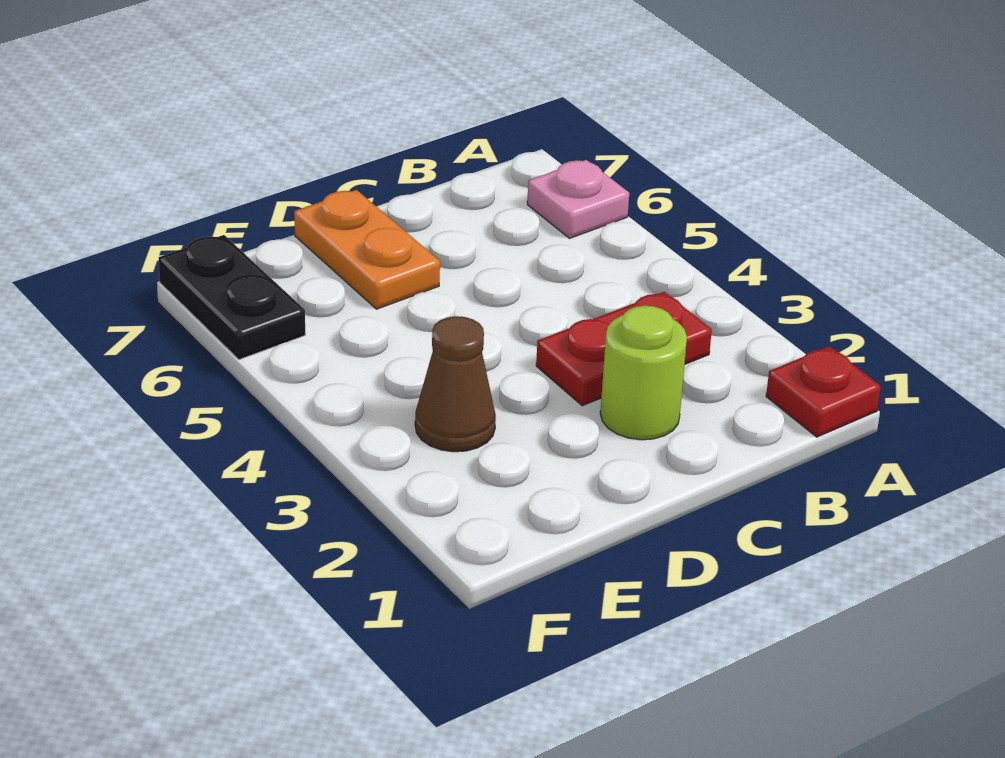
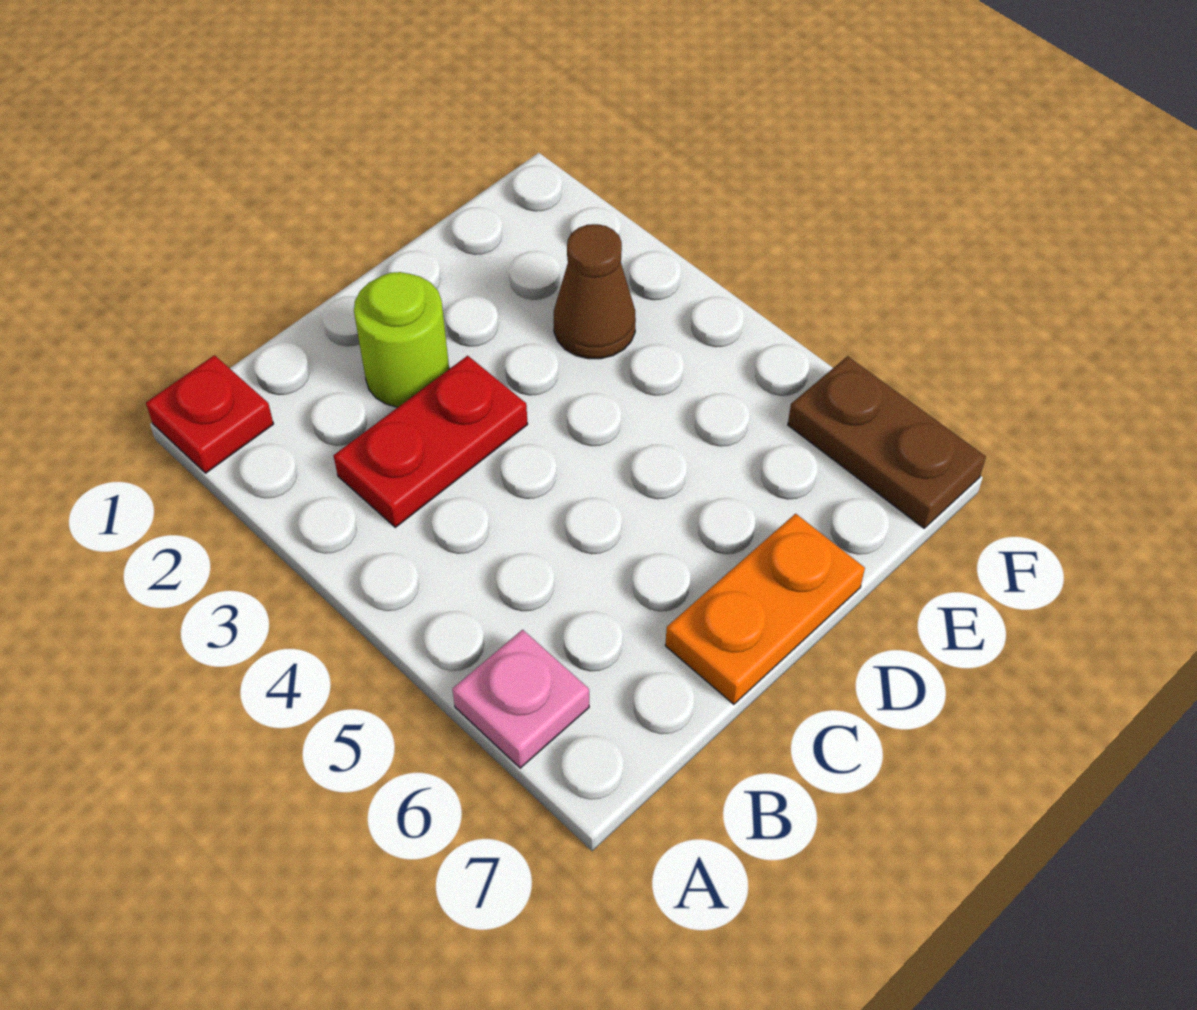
orange plate D6:D7 level 1 -> orange plate C7:D7 level 1
black plate F6:F7 level 1 -> brown plate F6:F7 level 1

